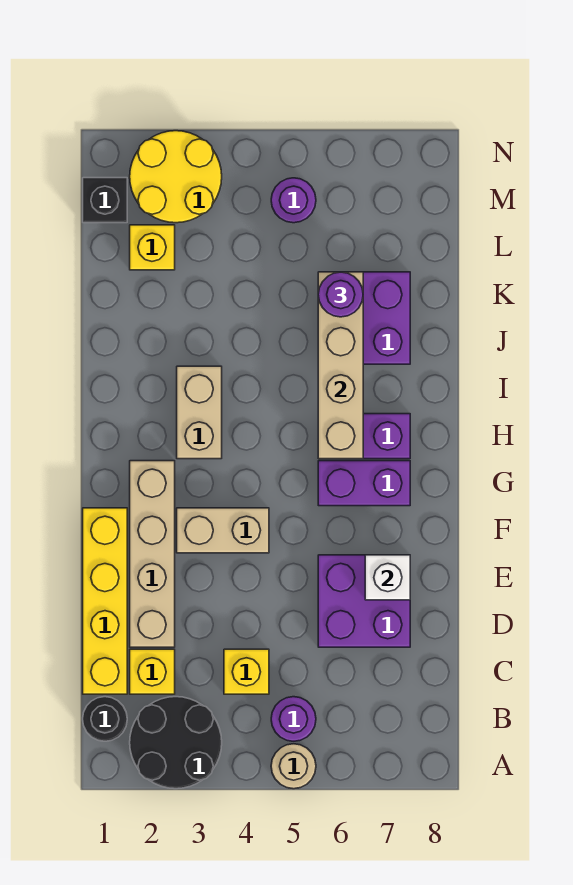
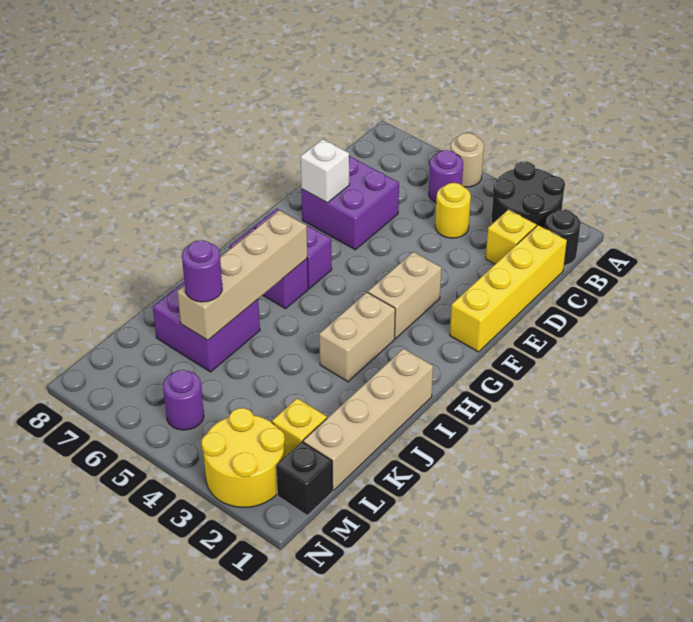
yellow brick C4 level 1 -> yellow round brick C4 level 1
tan brick D2:G2 level 1 -> tan brick I1:L1 level 1
tan brick F3:F4 level 1 -> tan brick F3:G3 level 1

